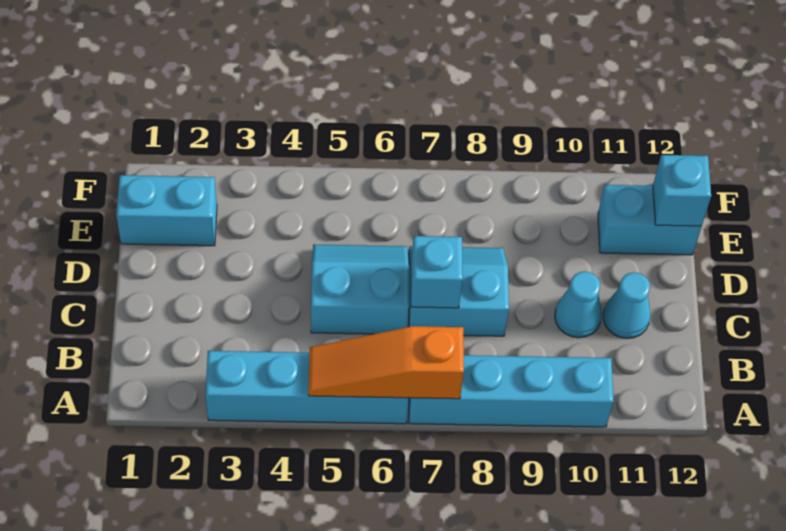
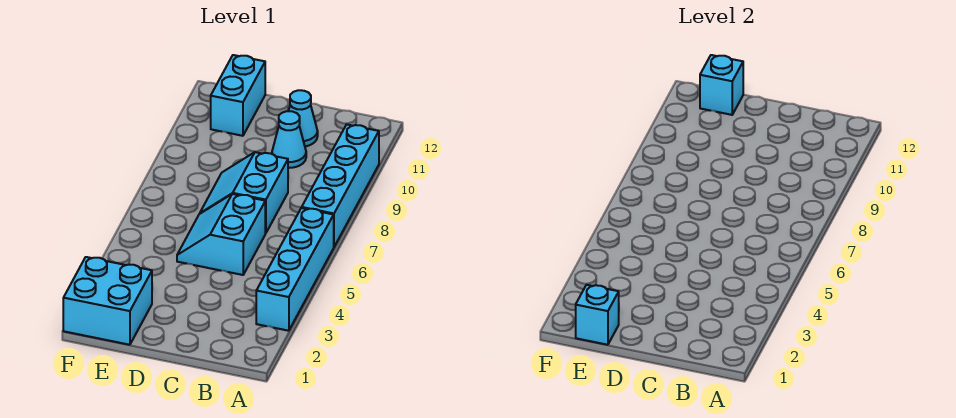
orange slope A5:A7 level 2 top 7 -> none
cyan brick C7 level 2 -> cyan brick E1 level 2
cyan brick E1:E2 level 1 -> cyan brick E1:F2 level 1

